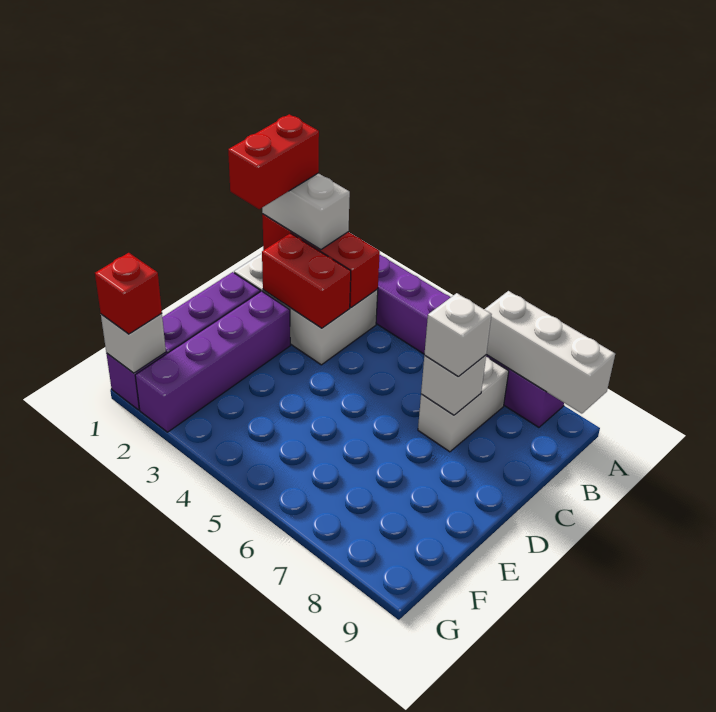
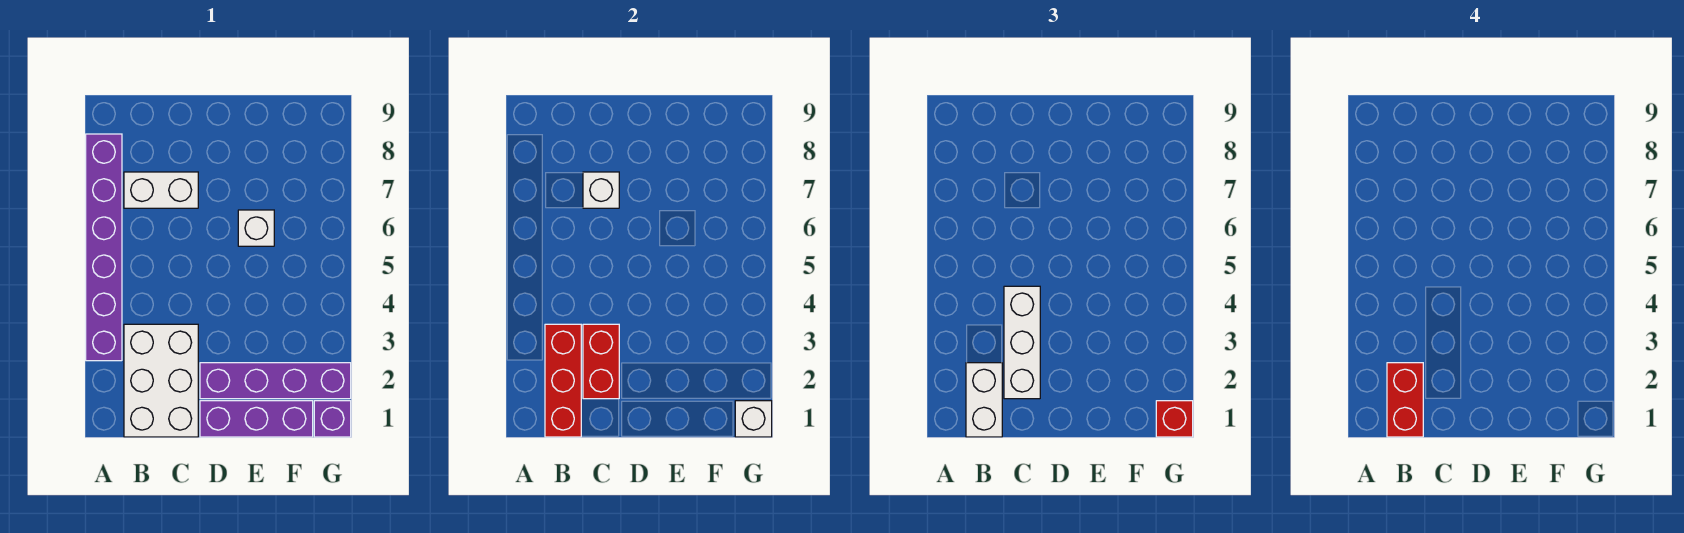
white brick A7:A9 level 2 -> white brick C2:C4 level 3
red brick B1:C1 level 4 -> red brick B1:B2 level 4
white brick C7 level 3 -> white brick E6 level 1

